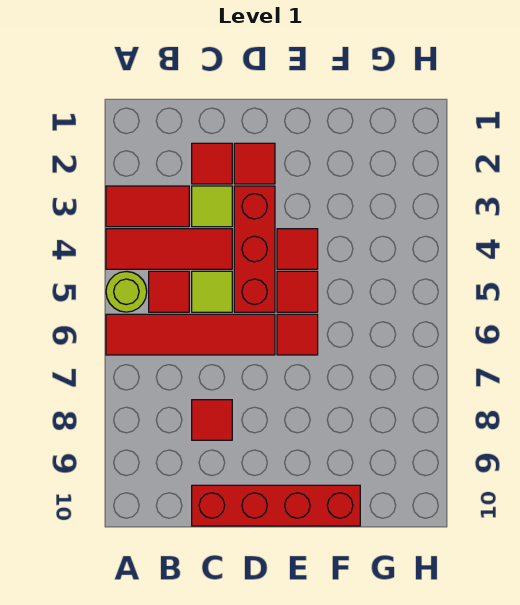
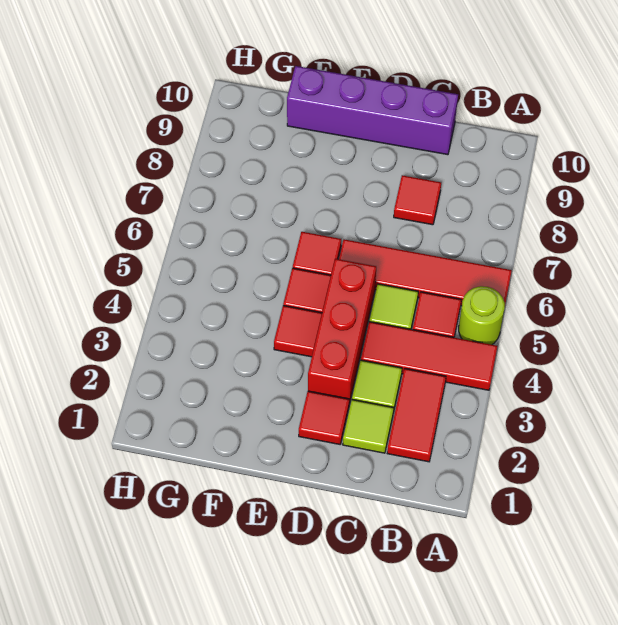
red tile A3:B3 level 1 -> red tile B2:B3 level 1
red tile C2 level 1 -> lime tile C2 level 1
red brick C10:F10 level 1 -> purple brick C10:F10 level 1

